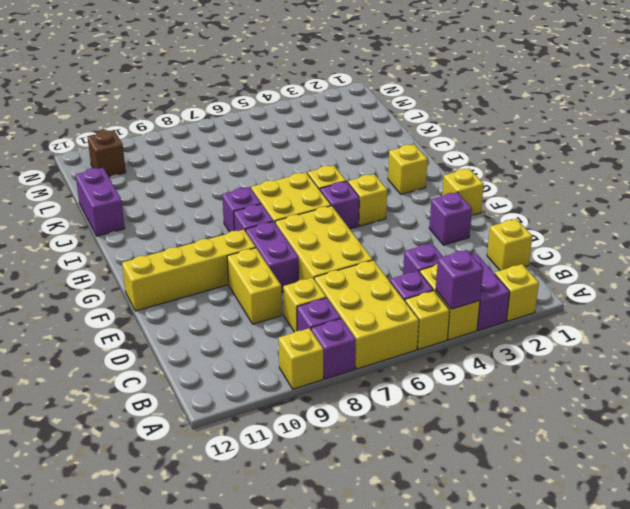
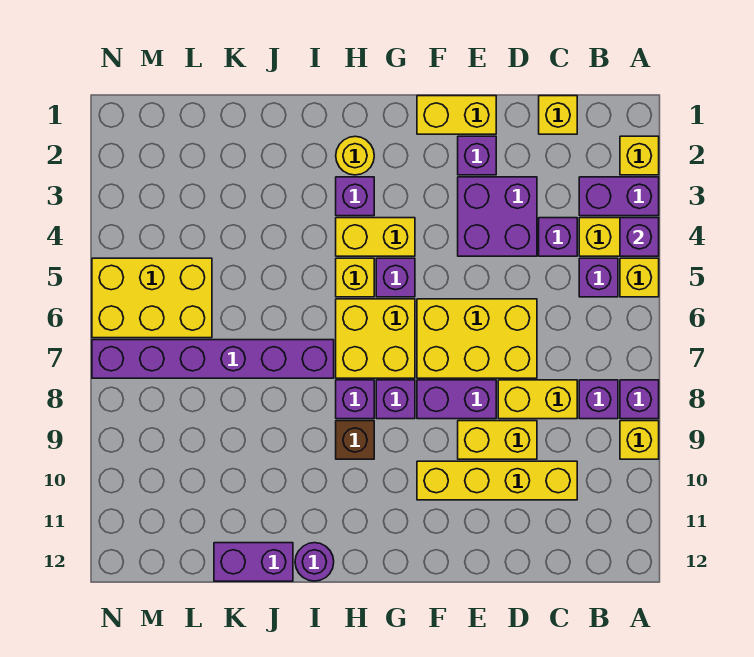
yellow brick A6:C7 level 1 -> yellow brick L5:N6 level 1
yellow brick C8 level 1 -> yellow brick C8:D8 level 1
none -> purple brick D3:E4 level 1
yellow brick F1 level 1 -> yellow brick E1:F1 level 1
yellow brick F9:F12 level 1 -> yellow brick C10:F10 level 1
yellow brick G4 level 1 -> yellow brick G4:H4 level 1
yellow brick H2 level 1 -> yellow round brick H2 level 1
none -> purple brick H3 level 1
none -> purple brick I7:N7 level 1
none -> purple round brick I12 level 1
brown brick M11 level 1 -> brown brick H9 level 1

